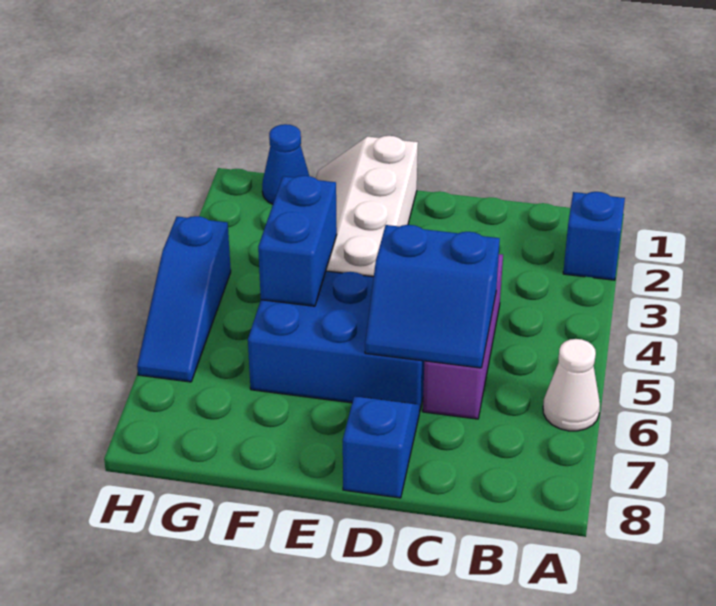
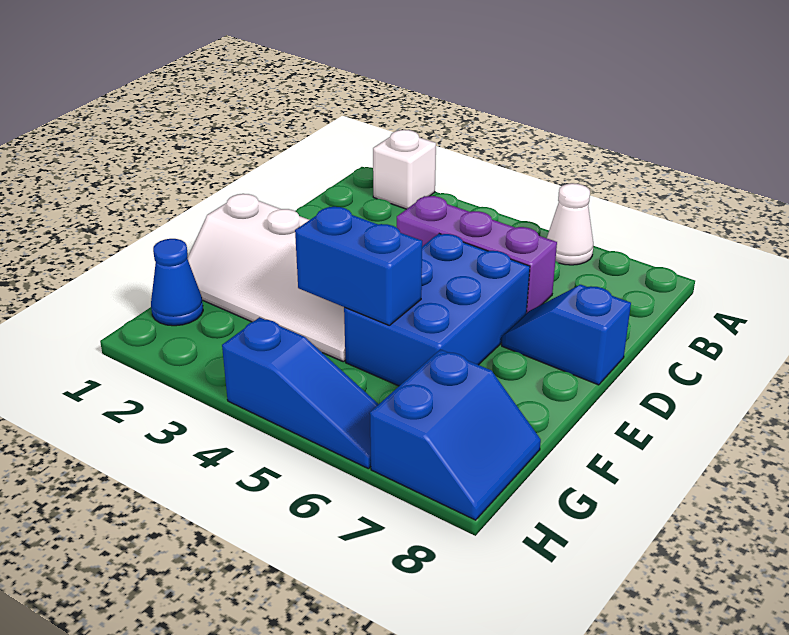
blue brick A2 level 1 -> white brick A2 level 1
blue slope C5:D6 level 2 top 5 -> blue slope G7:H8 level 1 top 7

